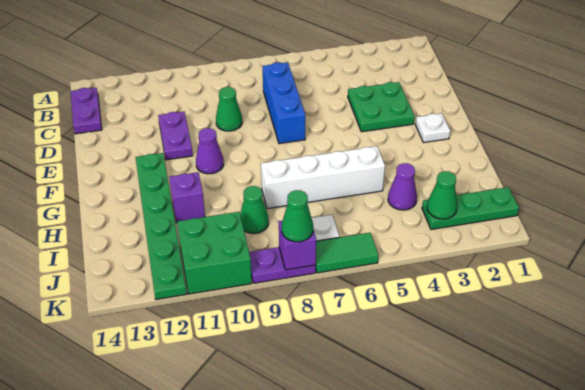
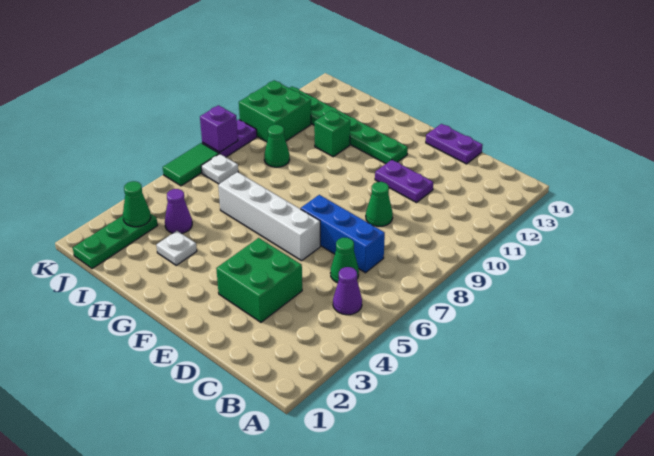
purple plate B14:C14 level 1 -> purple plate D14:E14 level 1
green plate D3:E4 level 1 -> green brick D3:E4 level 1
white plate F2 level 1 -> white plate H3 level 1
purple cone F10 level 1 -> purple cone B5 level 1
white brick H5:H8 level 1 -> white brick E6:H6 level 1
purple brick H11 level 1 -> green brick H11 level 1
green cone K8 level 3 -> green cone C6 level 1

